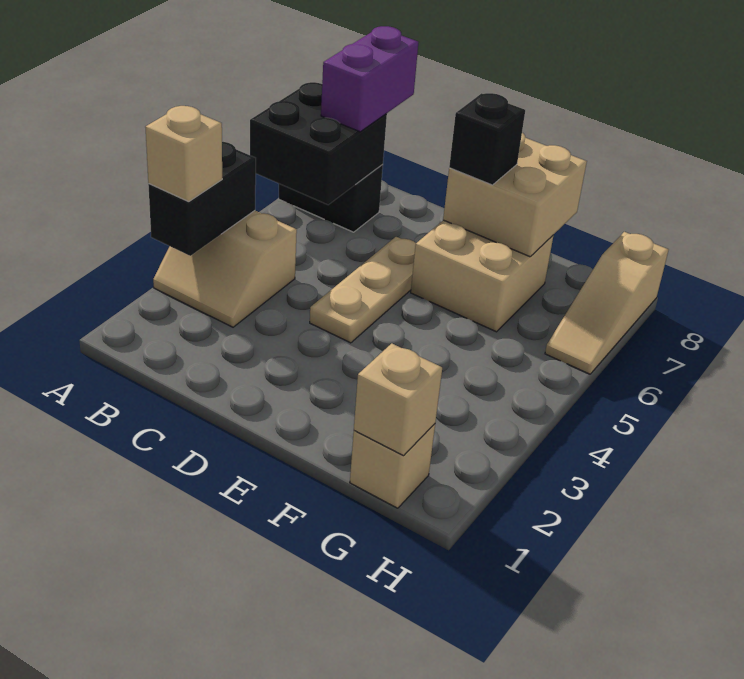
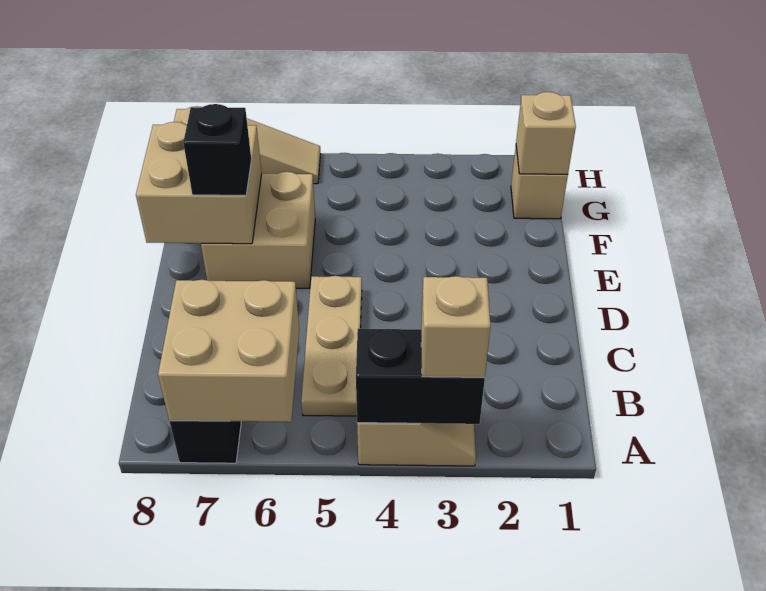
black brick A6:B7 level 2 -> tan brick A6:B7 level 2
purple brick B7:B8 level 3 -> none
tan plate D4:D6 level 1 -> tan plate B5:D5 level 1

